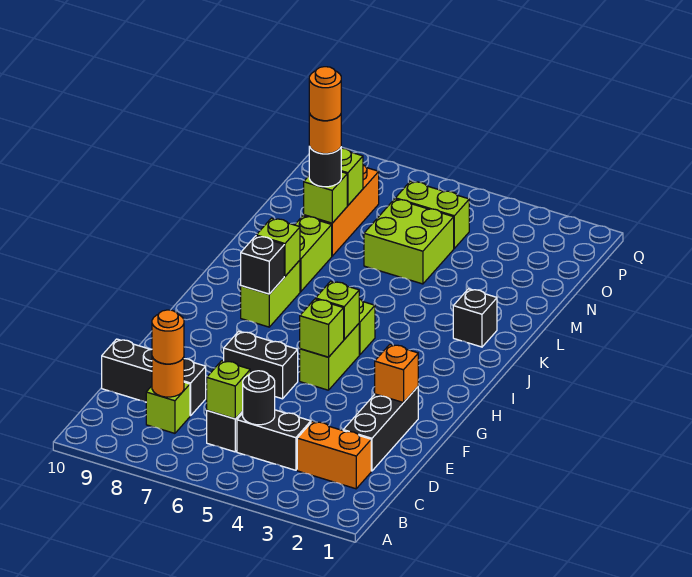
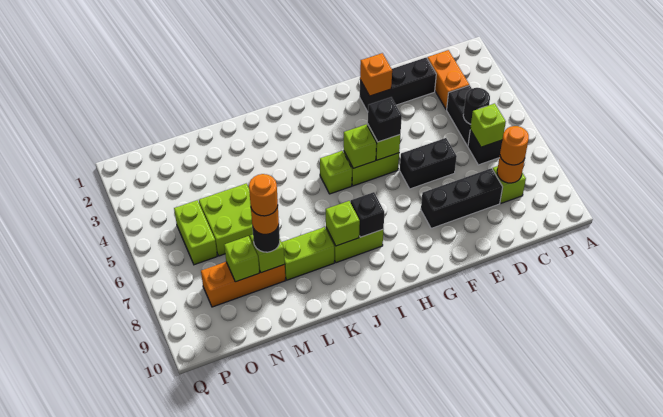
black brick D8:D10 level 1 -> black brick D8:F8 level 1
black brick F6:F7 level 1 -> black brick E6:F6 level 1
black brick K2 level 1 -> black brick G5 level 3

